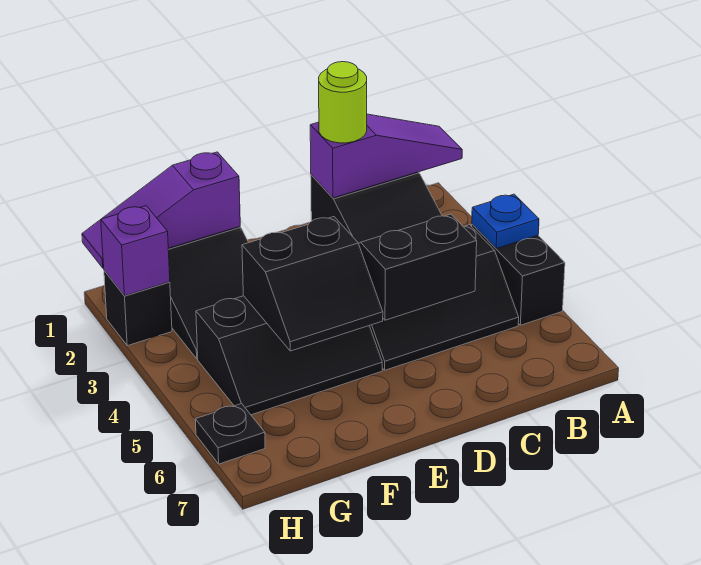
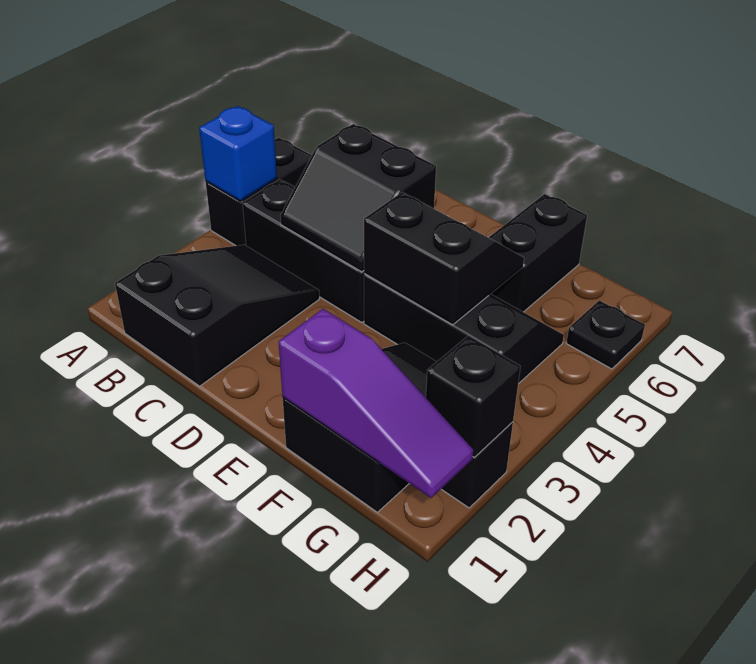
purple slope A1:C1 level 2 top C -> none
blue plate A4 level 2 -> blue brick A4 level 2
lime round brick C1 level 3 -> none
none -> black brick F6:F7 level 1
purple brick H2 level 2 -> black brick H2 level 2

